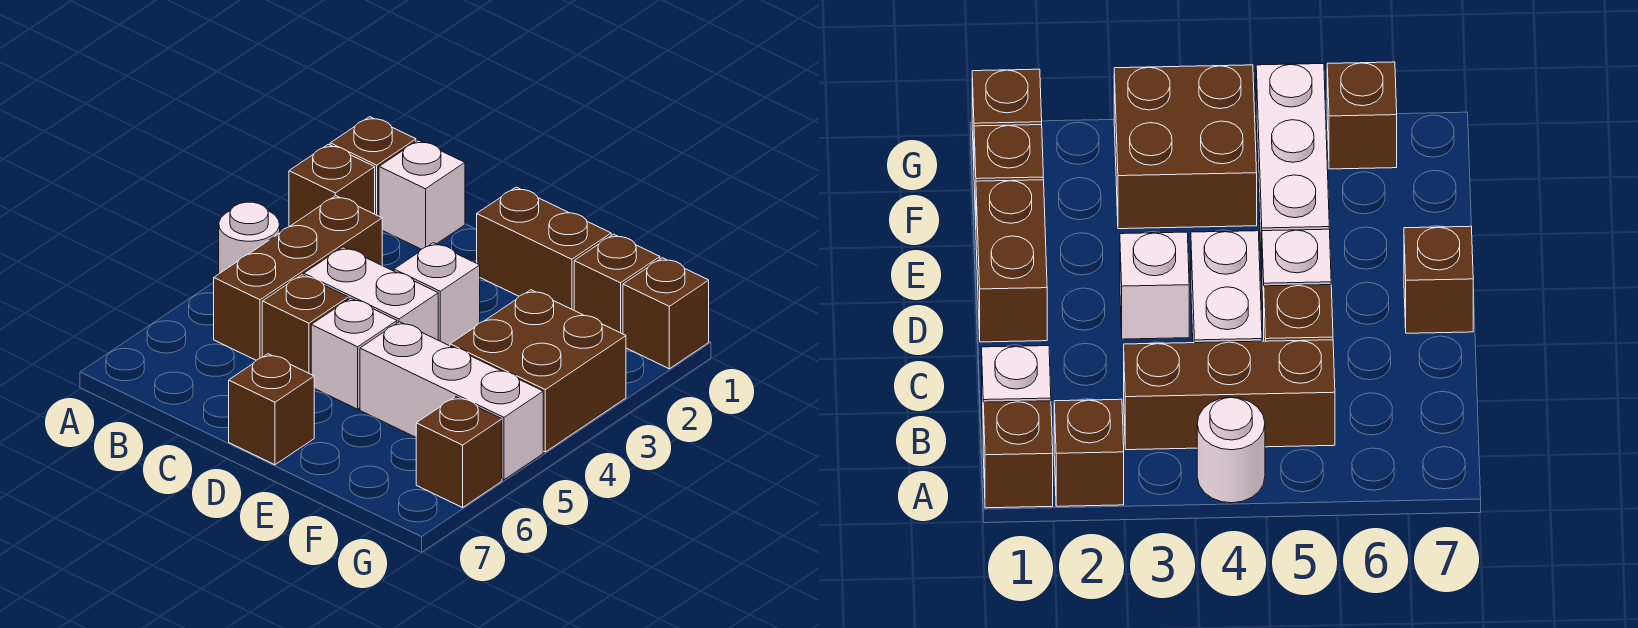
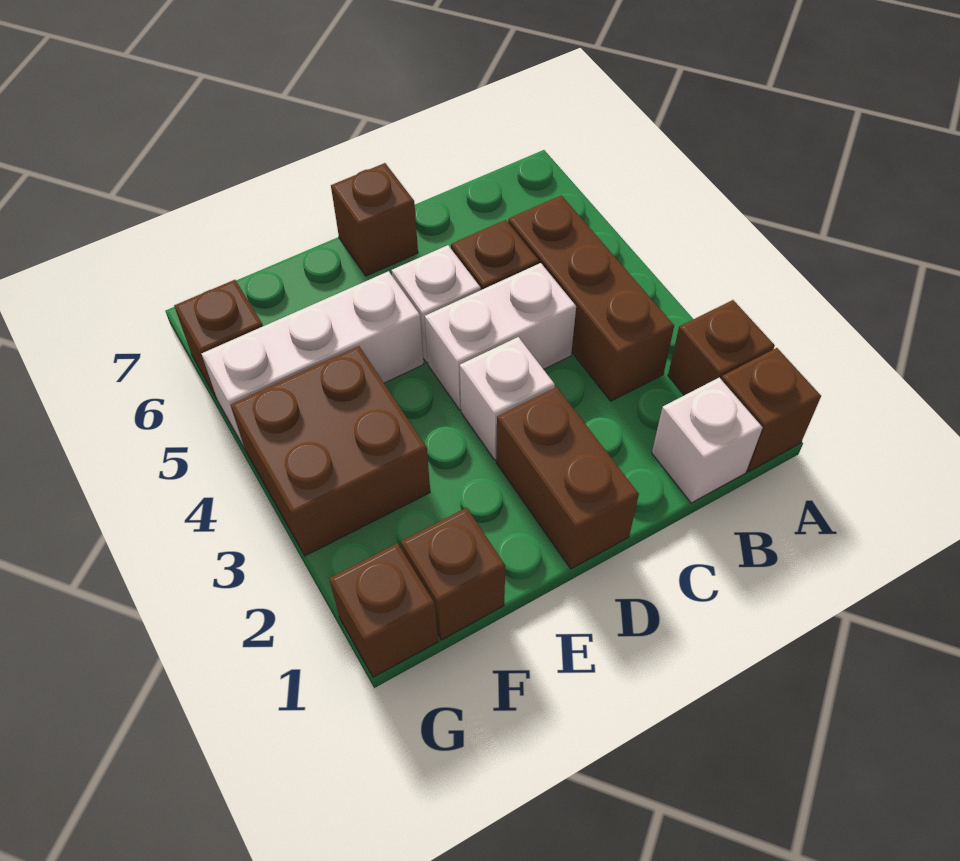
white round brick A4 level 1 -> none
brown brick D1:E1 level 1 -> brown brick D1:D2 level 1

